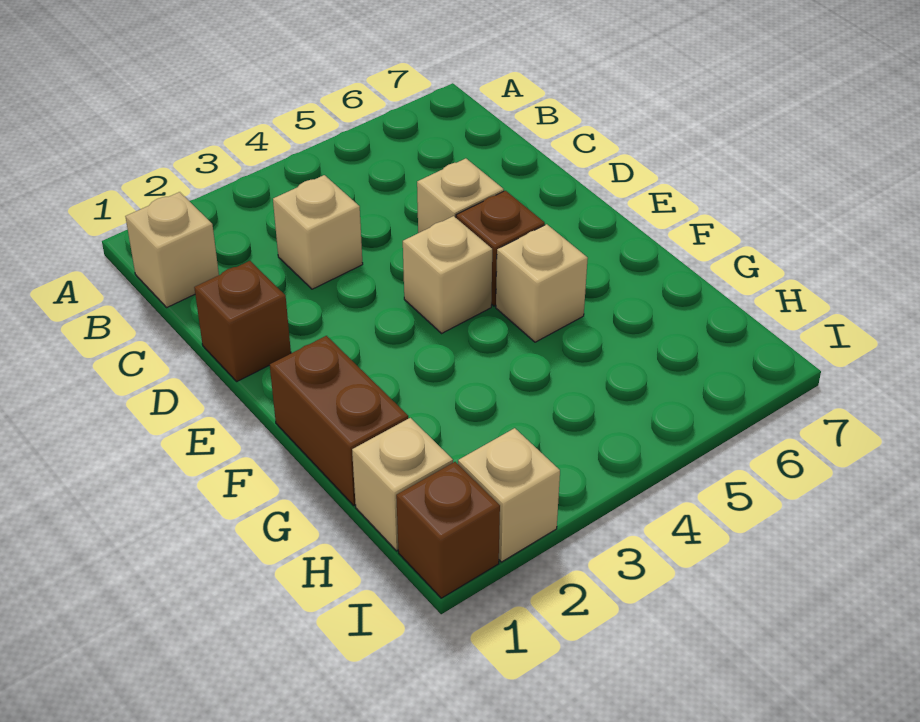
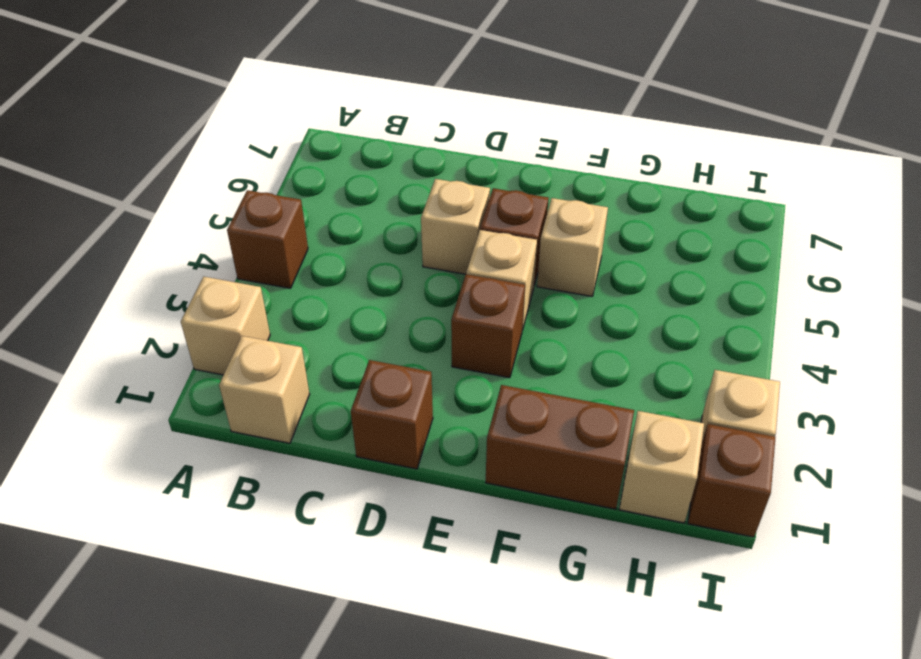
none -> brown brick A4 level 1
tan brick C3 level 1 -> tan brick A2 level 1
none -> brown brick E3 level 1

